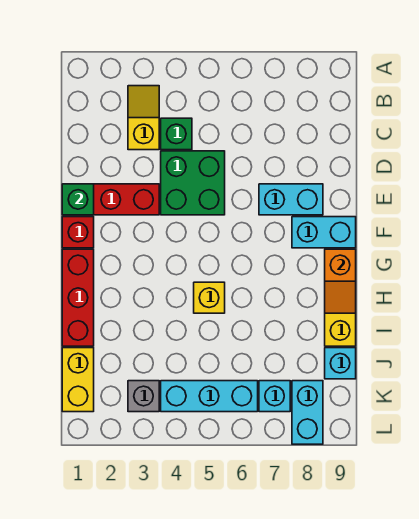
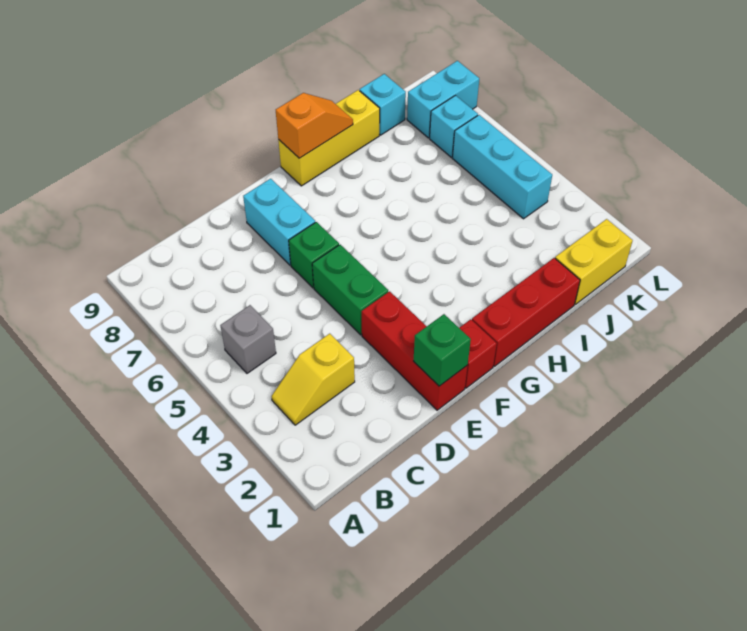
green brick C4 level 1 -> green brick E6 level 1
green brick D4:E5 level 1 -> green brick E4:E5 level 1
cyan brick F8:F9 level 1 -> none
yellow brick H5 level 1 -> none
grey brick K3 level 1 -> grey brick B5 level 1

